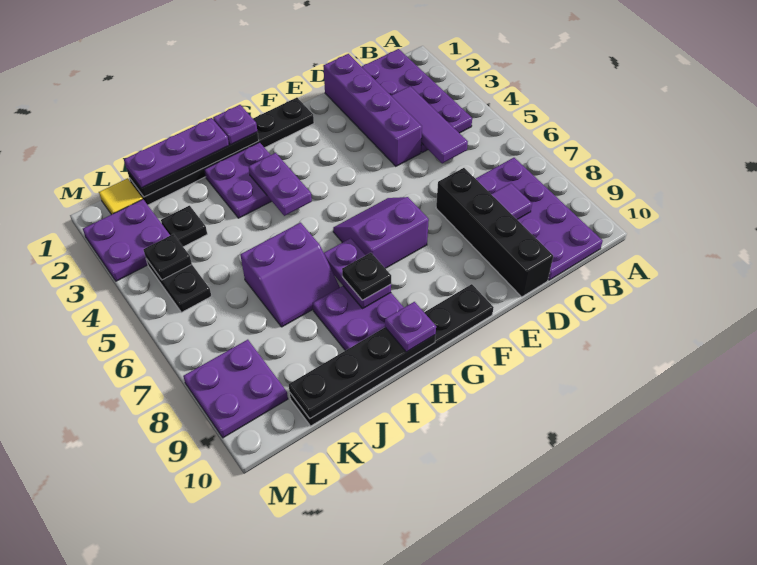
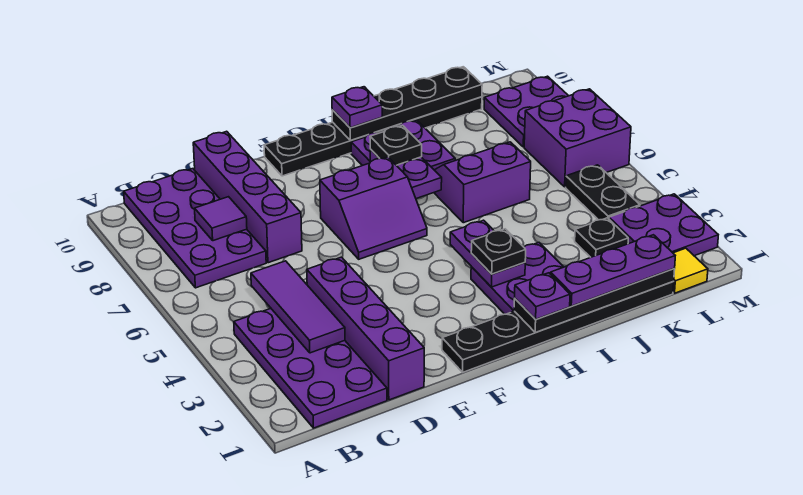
black brick D7:D10 level 1 -> purple brick D7:D10 level 1
black plate L4 level 2 -> black plate H3 level 3
none -> purple brick L6:M7 level 1

